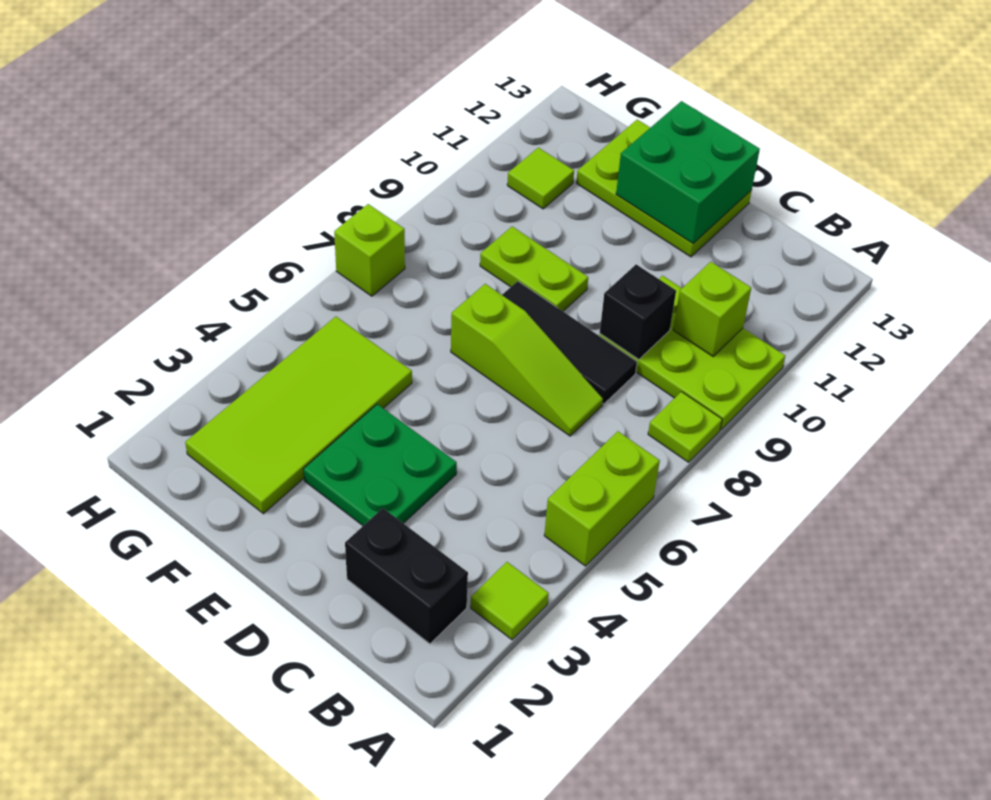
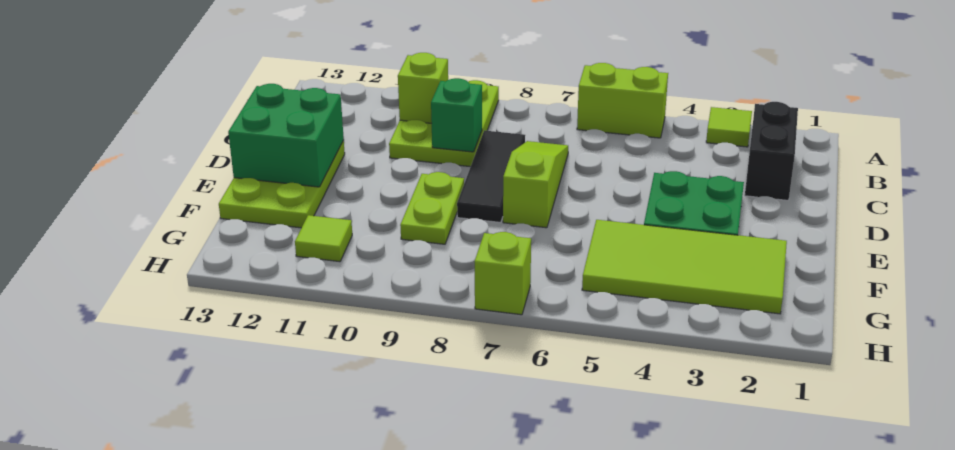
lime plate A8 level 1 -> none
black brick C9 level 2 -> green brick C9 level 2

